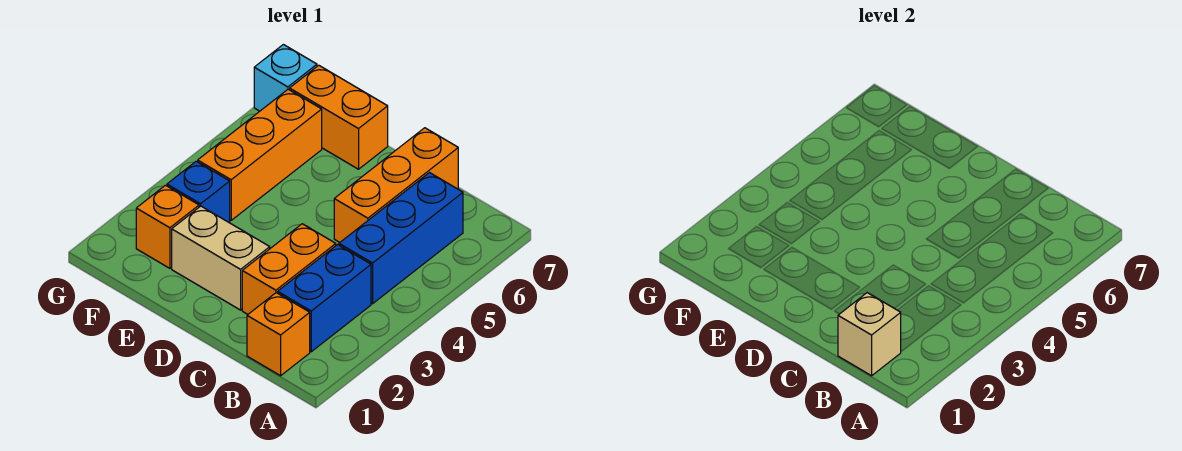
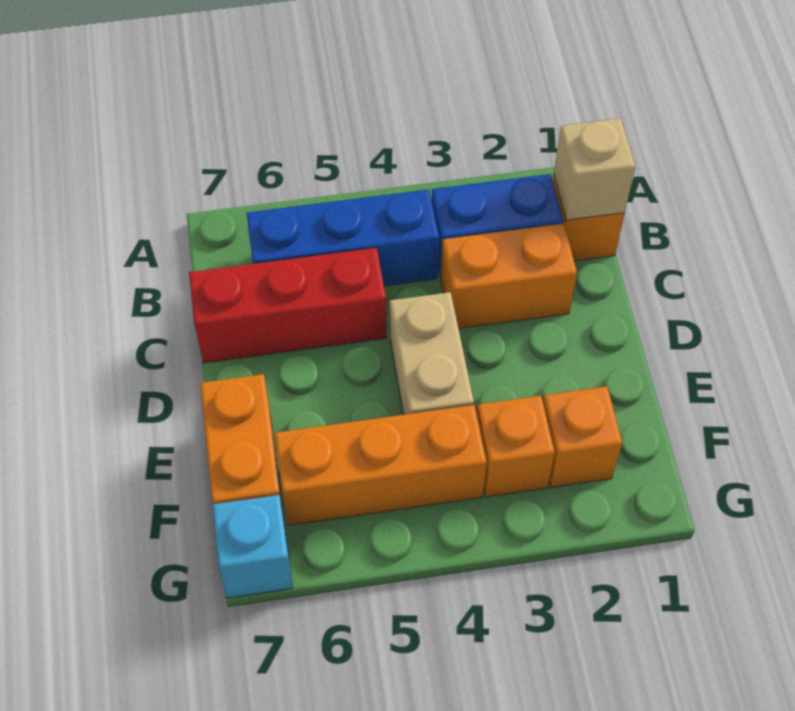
orange brick C5:C7 level 1 -> red brick C5:C7 level 1
tan brick D2:E2 level 1 -> tan brick D4:E4 level 1
blue brick F3 level 1 -> orange brick F3 level 1

